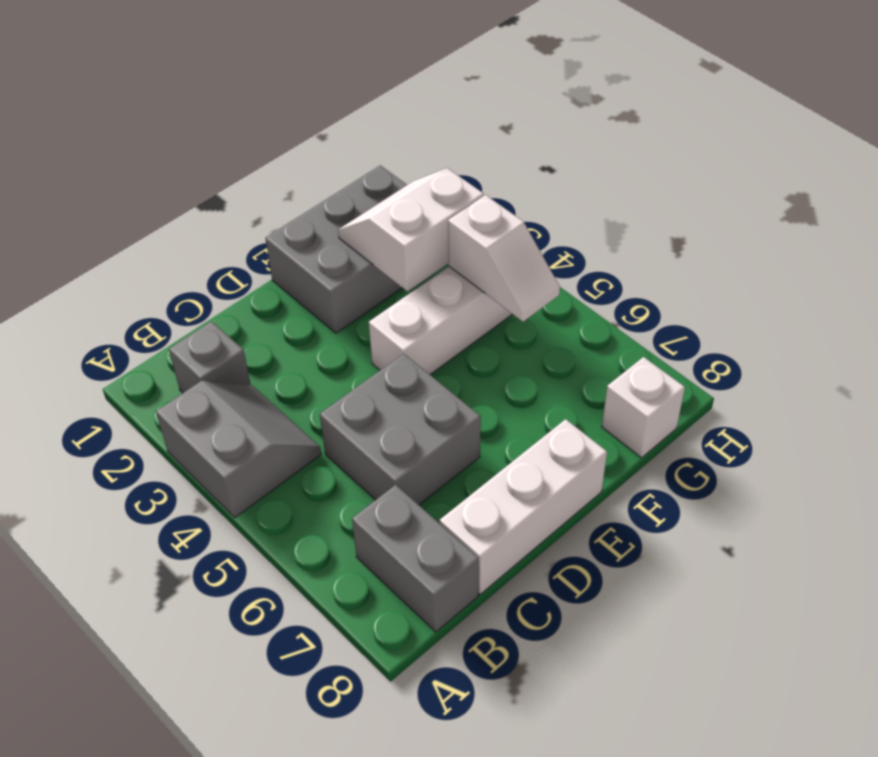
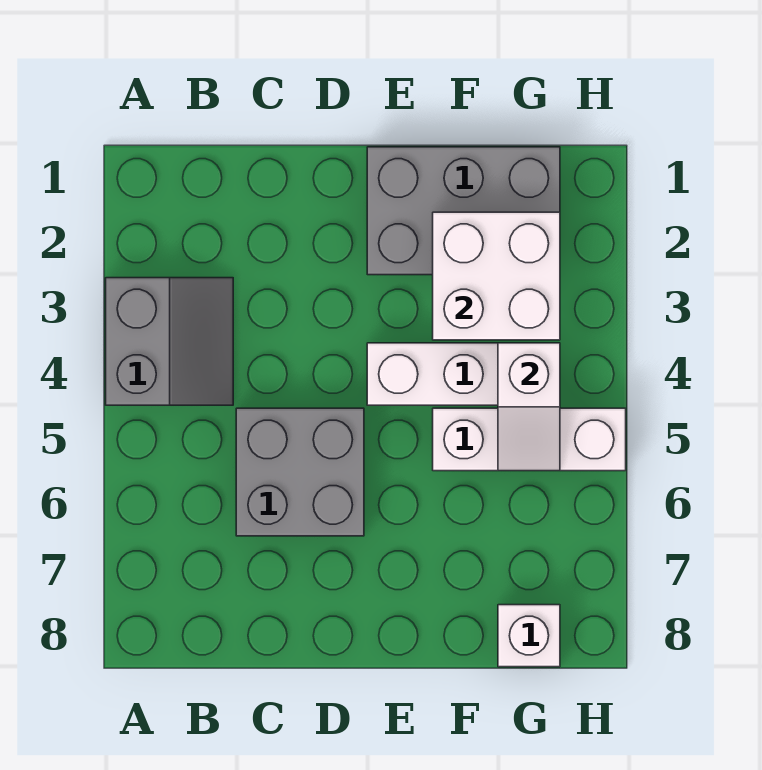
grey brick B2 level 1 -> none
grey brick B7:B8 level 1 -> none
white brick C8:E8 level 1 -> white brick F5:H5 level 1
white slope F2:G3 level 2 top 3 -> white brick F2:G3 level 2

